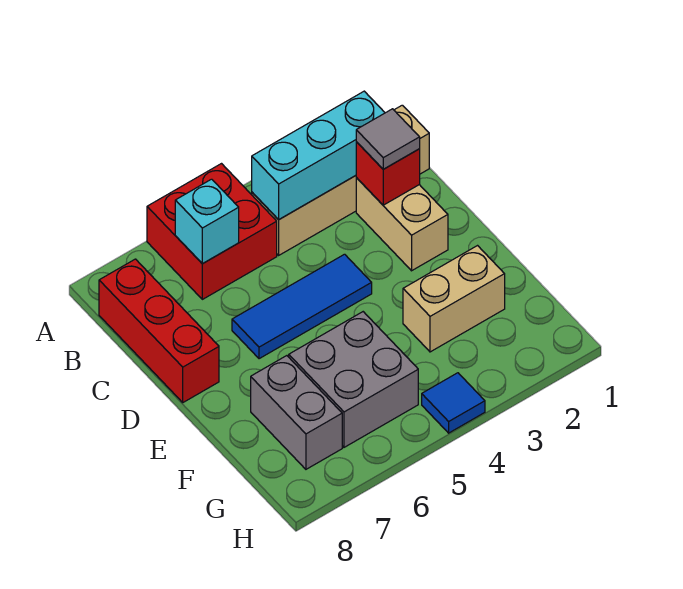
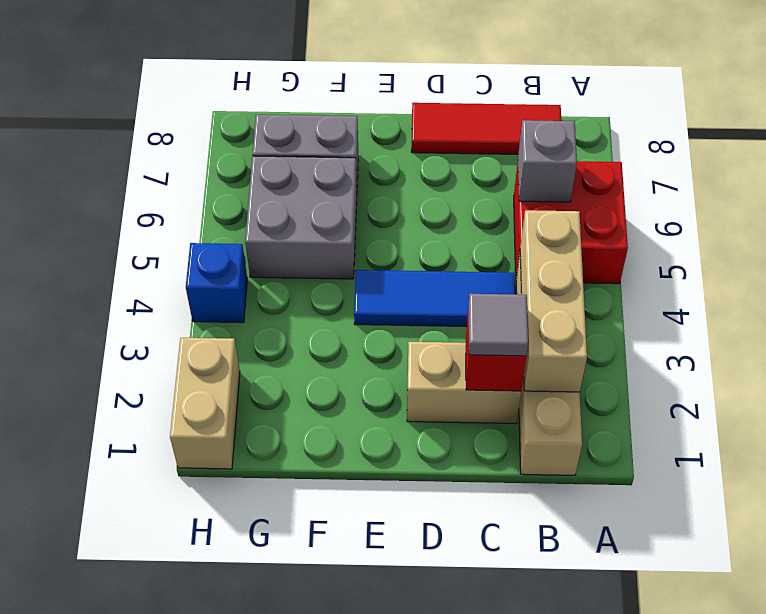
cyan brick B2:B4 level 2 -> tan brick B2:B4 level 2
cyan brick B6 level 2 -> grey brick B6 level 2
red brick B8:D8 level 1 -> red tile B8:D8 level 1
blue tile D4:D6 level 1 -> blue tile C4:E4 level 1
tan brick F2:F3 level 1 -> tan brick H1:H2 level 1
blue tile H4 level 1 -> blue brick H4 level 1

